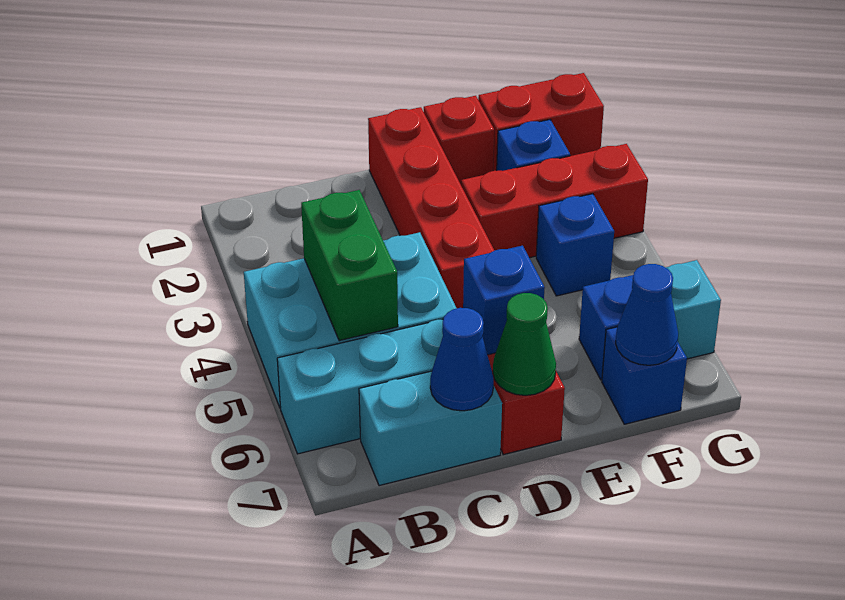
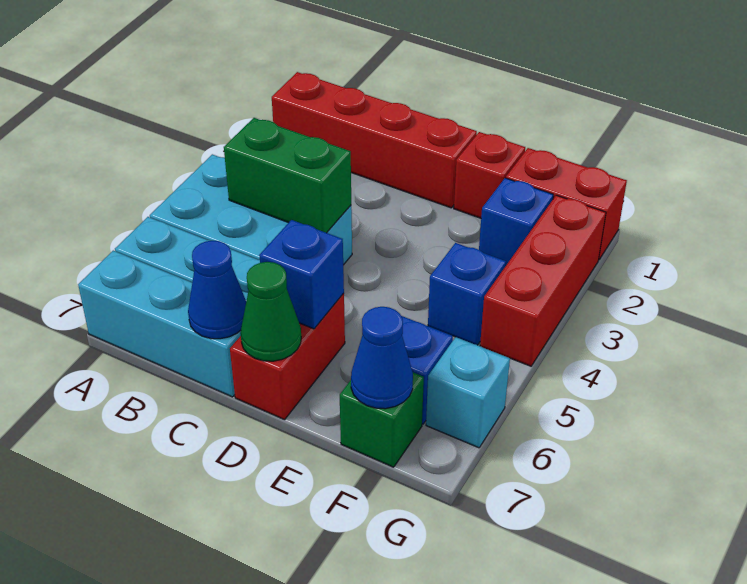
green brick B4:B5 level 2 -> green brick B4:C4 level 2
cyan brick B7:C7 level 1 -> cyan brick A7:C7 level 1
red brick D1:D4 level 1 -> red brick A1:D1 level 1
red brick E3:G3 level 1 -> red brick G2:G4 level 1
blue brick F7 level 1 -> green brick F7 level 1

